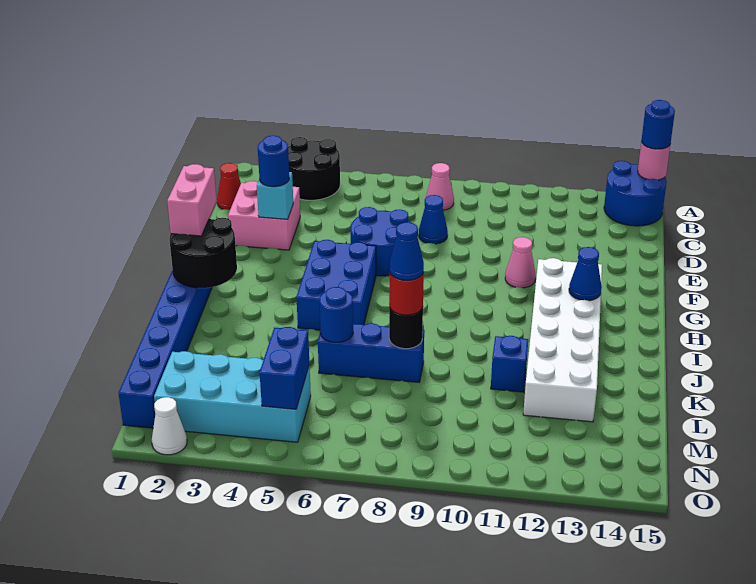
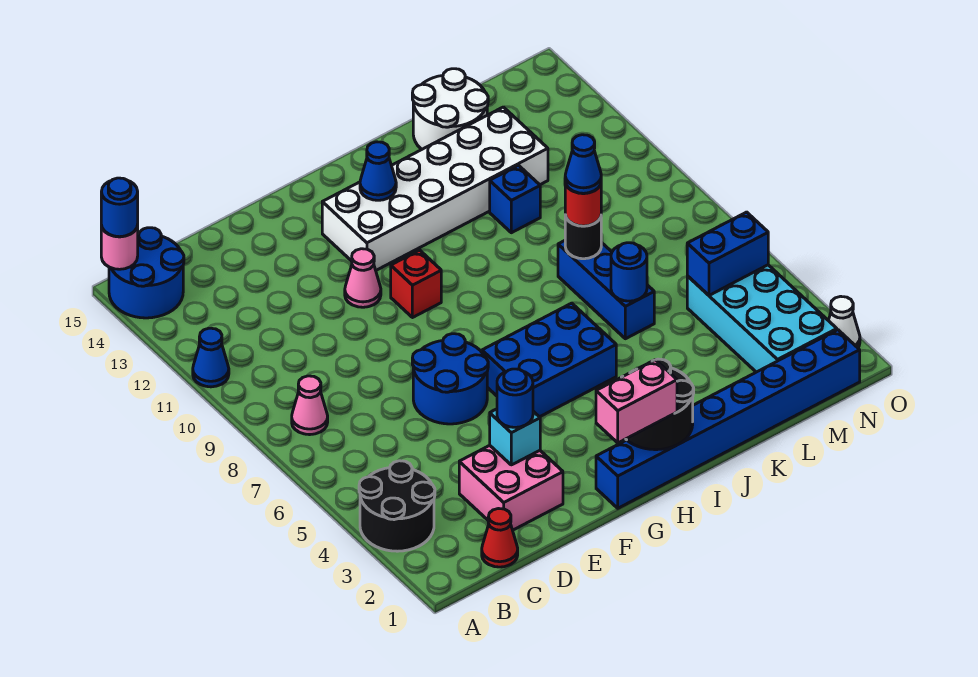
blue cone D8 level 1 -> blue cone A11 level 1
none -> red brick G10 level 1
none -> white round brick K14:L15 level 1

